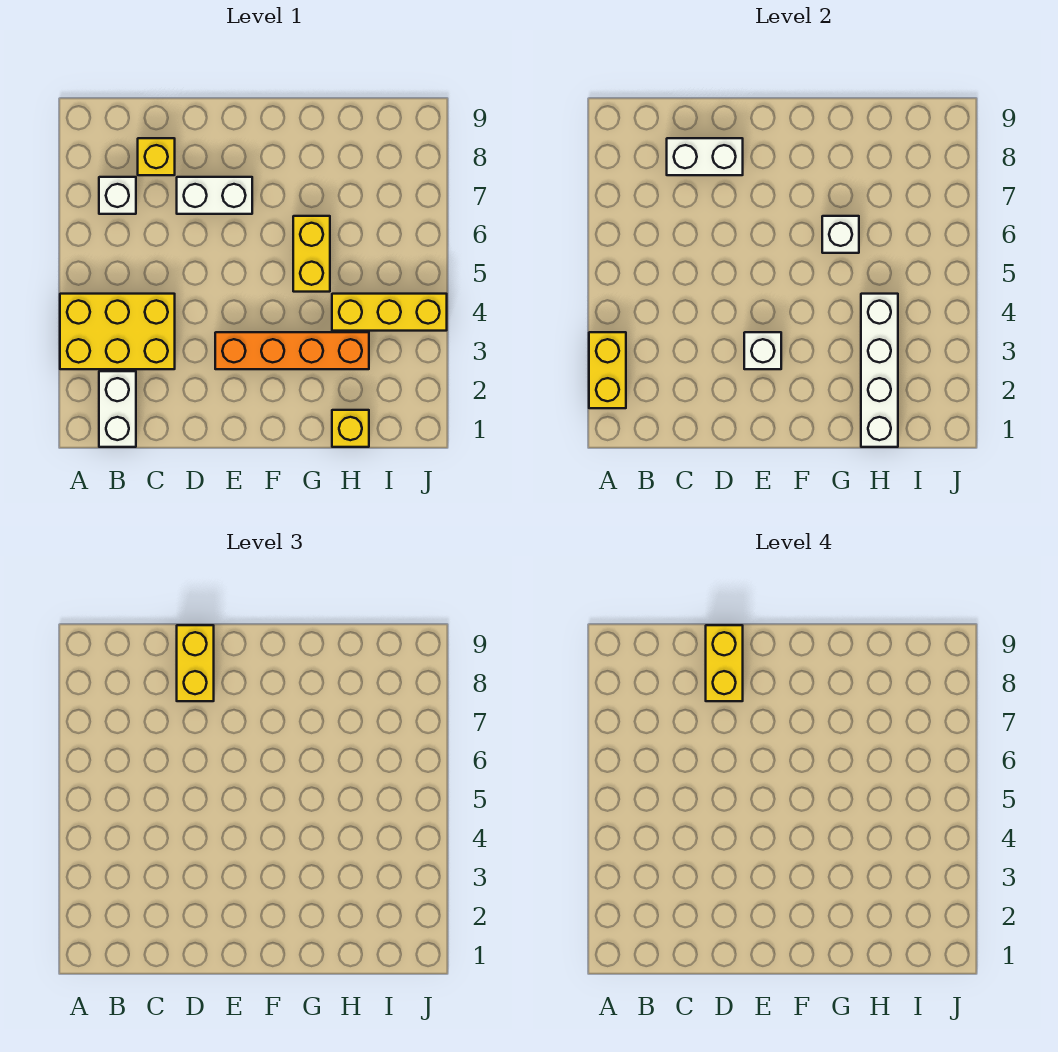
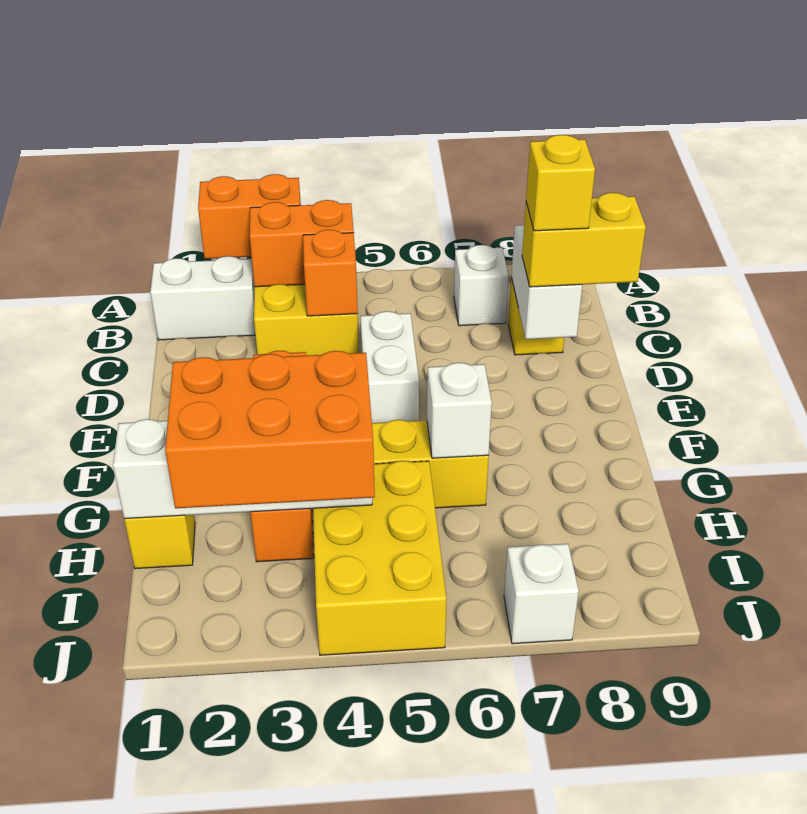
yellow brick A2:A3 level 2 -> orange brick A2:A3 level 2
none -> orange brick B3:B4 level 2
none -> orange brick C4 level 2
white brick D7:E7 level 1 -> white brick D5:E5 level 1
yellow brick D8:D9 level 4 -> yellow brick D8 level 4
white brick E3 level 2 -> white brick J7 level 1
none -> orange brick H2:I4 level 3
yellow brick H4:J4 level 1 -> yellow brick H4:J5 level 1

